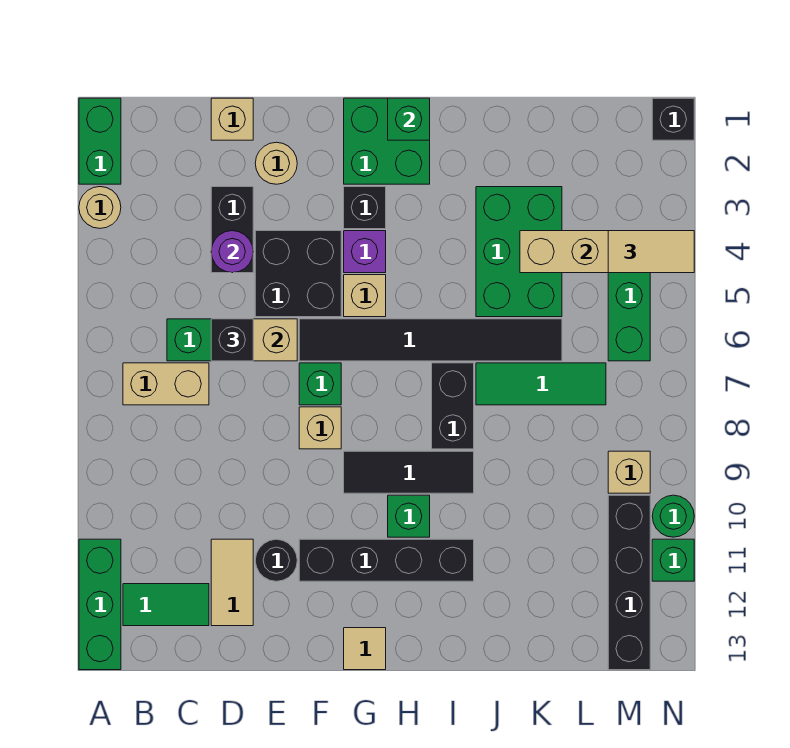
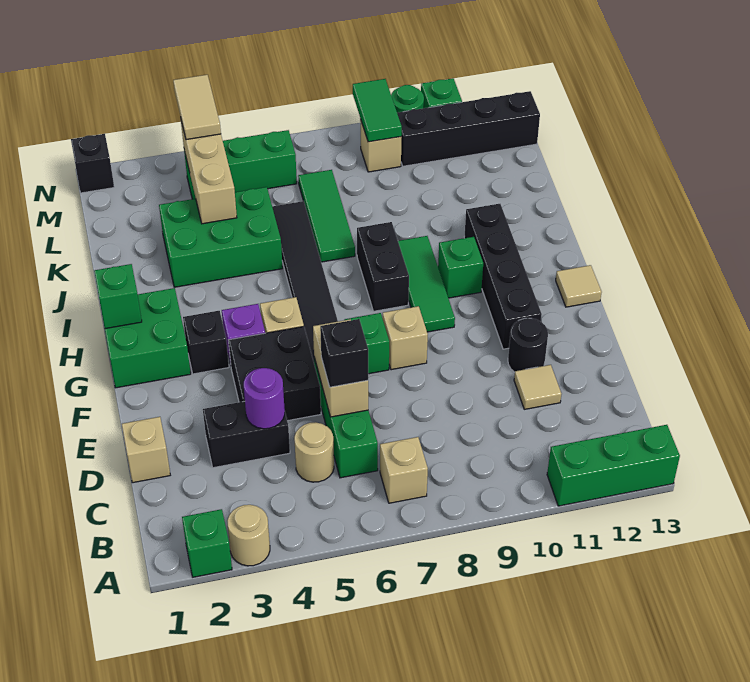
green brick A1:A2 level 1 -> green brick A2 level 1
tan brick B7:C7 level 1 -> tan brick B7 level 1
green tile B12:C12 level 1 -> green tile M9:N9 level 2
tan tile D11:D12 level 1 -> tan tile D11 level 1
tan round brick E2 level 1 -> tan round brick C5 level 1
black tile G9:I9 level 1 -> green tile G9:I9 level 1
black brick I7:I8 level 1 -> black brick H8:I8 level 1

